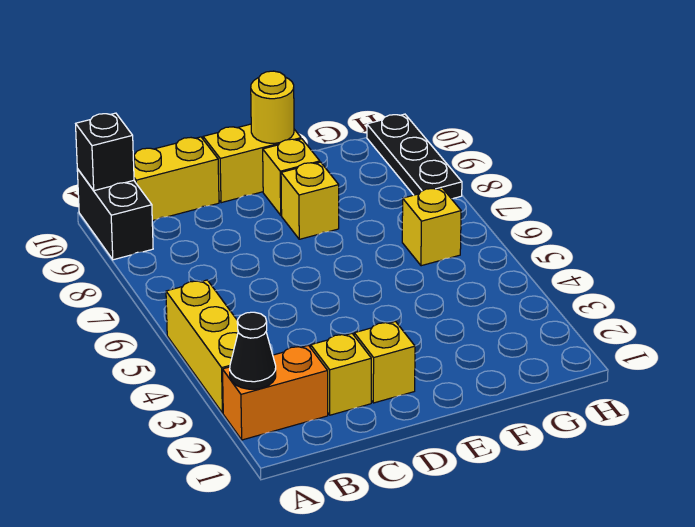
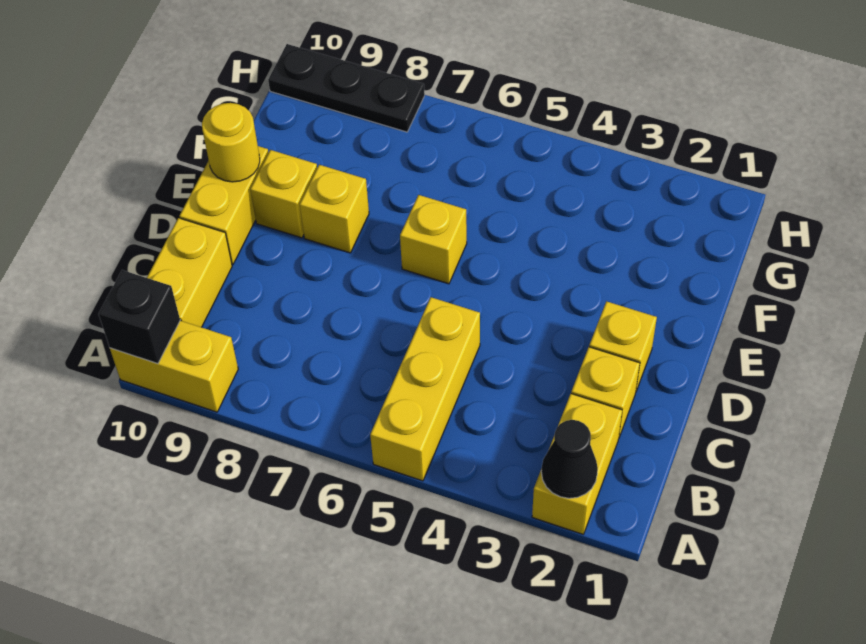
orange brick A2:B2 level 1 -> yellow brick A2:B2 level 1
yellow brick A3:A5 level 1 -> yellow brick A5:C5 level 1
black brick A9:A10 level 1 -> yellow brick A9:A10 level 1
yellow brick G6 level 1 -> yellow brick E6 level 1

